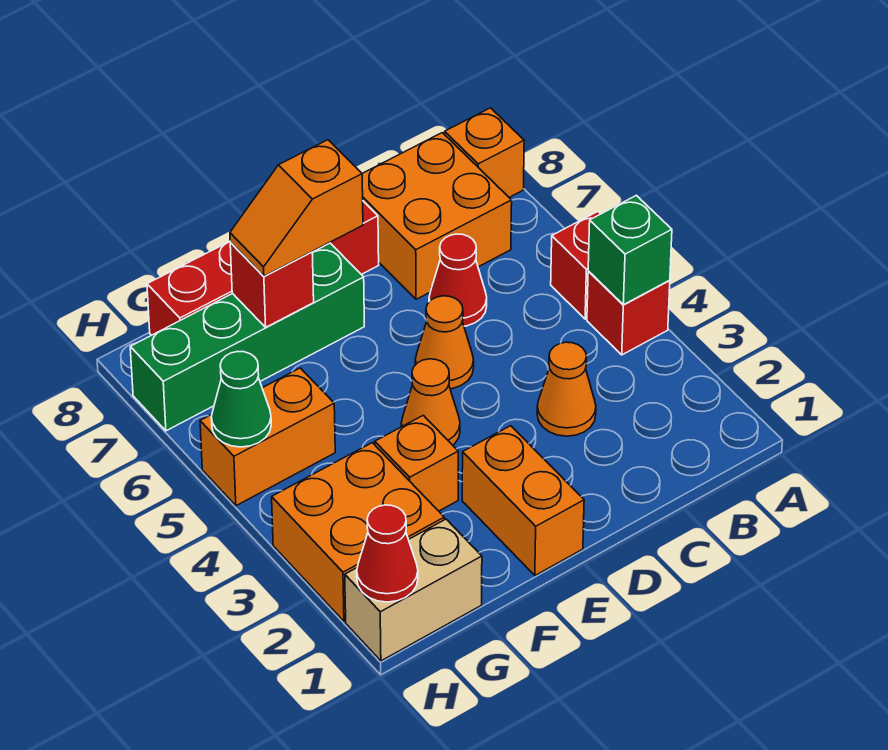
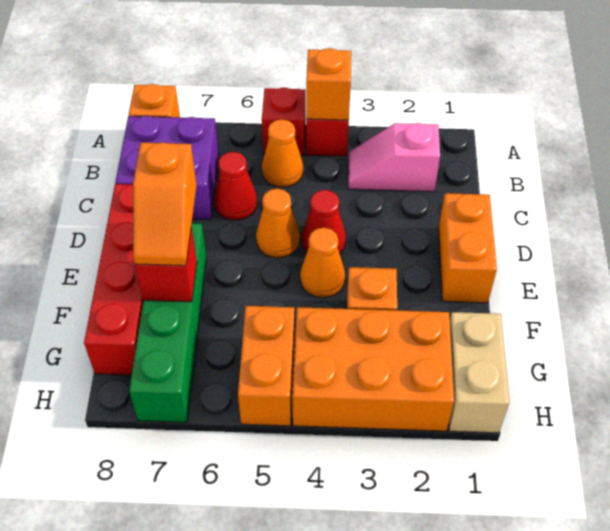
green brick A4 level 2 -> orange brick A4 level 2
none -> pink slope B2:B3 level 1 top 2
orange brick B7:C8 level 1 -> purple brick B7:C8 level 1
orange cone C3 level 1 -> orange cone B5 level 1
orange brick E1:E2 level 1 -> orange brick D1:E1 level 1
orange brick G2:H3 level 1 -> orange brick G2:H4 level 1
red cone H1 level 2 -> red cone D4 level 1
green cone H5 level 2 -> none

